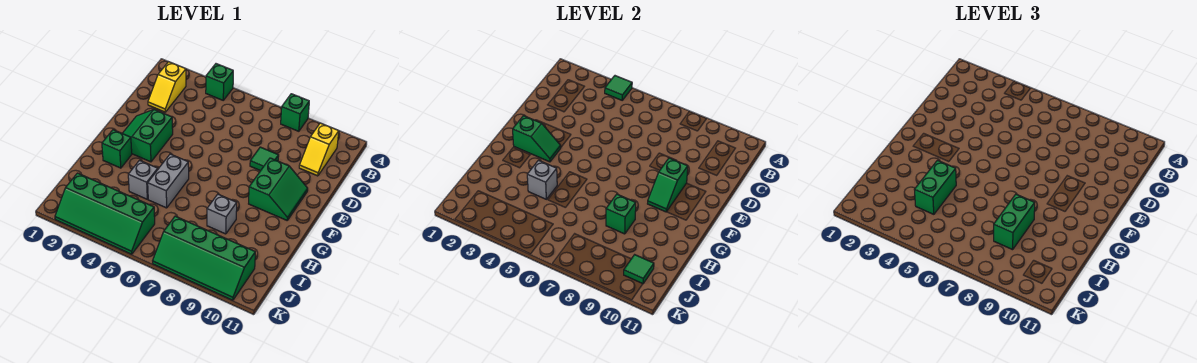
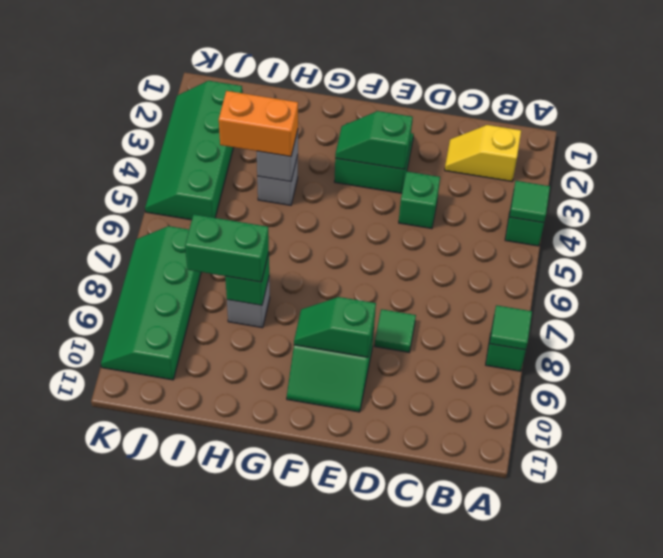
yellow slope B10:C10 level 1 top B -> none
green slope F2:F3 level 2 top 2 -> green slope E3:F3 level 2 top E
green brick G2 level 1 -> green brick D4 level 1
grey brick G5:H5 level 1 -> none
green brick H4:I4 level 3 -> orange brick H4:I4 level 3
green tile J10 level 2 -> green tile A8 level 2

